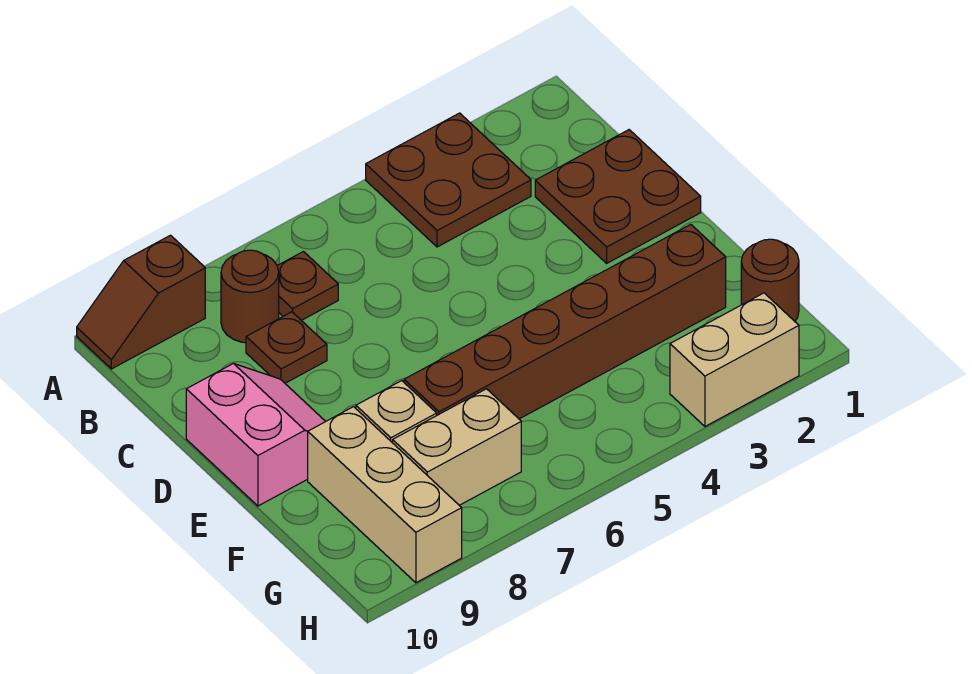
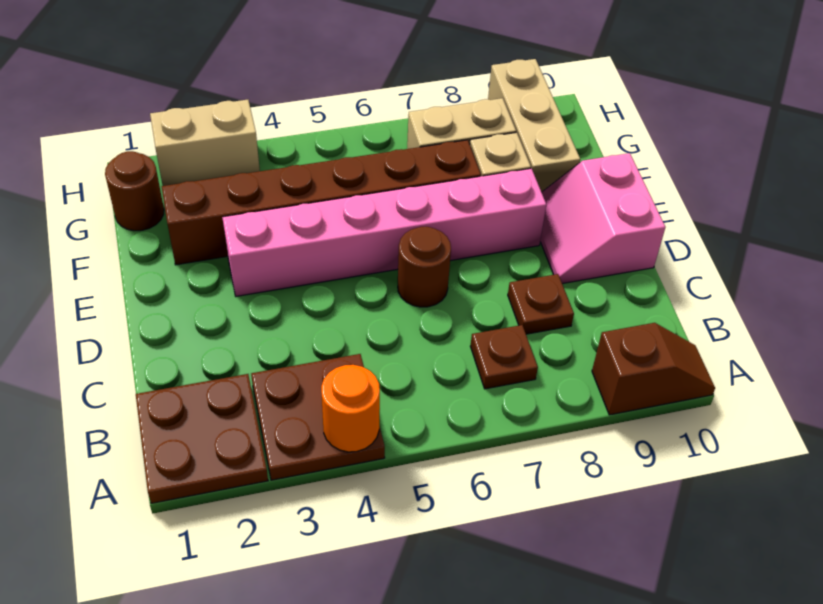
none -> orange round brick A4 level 2
brown round brick B8 level 1 -> brown round brick D6 level 1
brown plate C1:D2 level 1 -> brown plate A1:B2 level 1
none -> pink brick E3:E8 level 1

